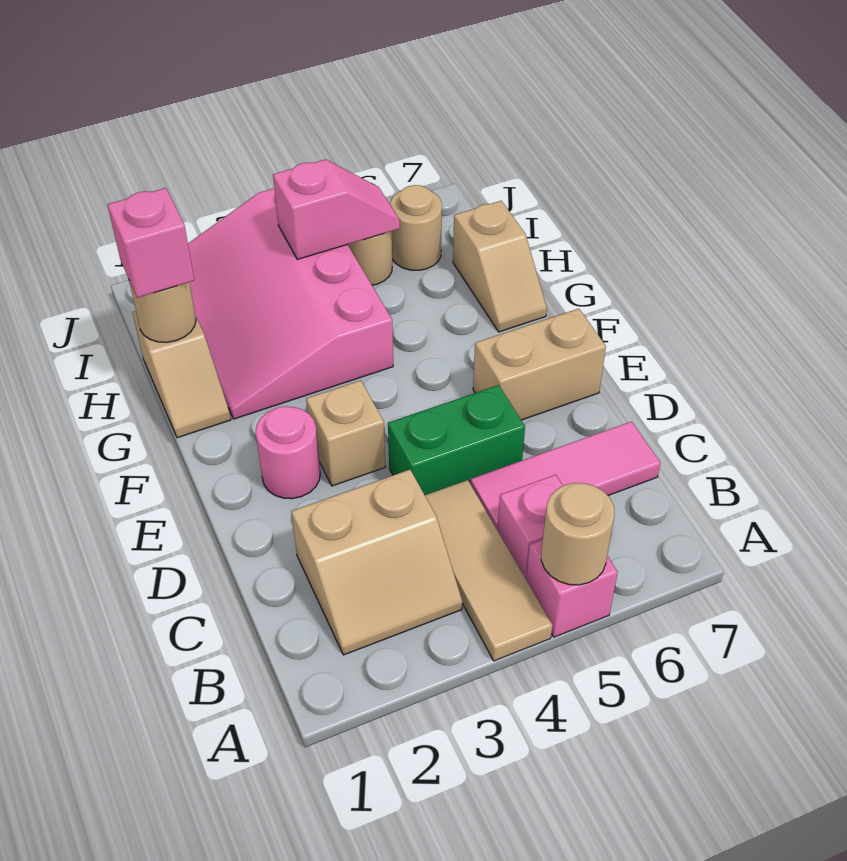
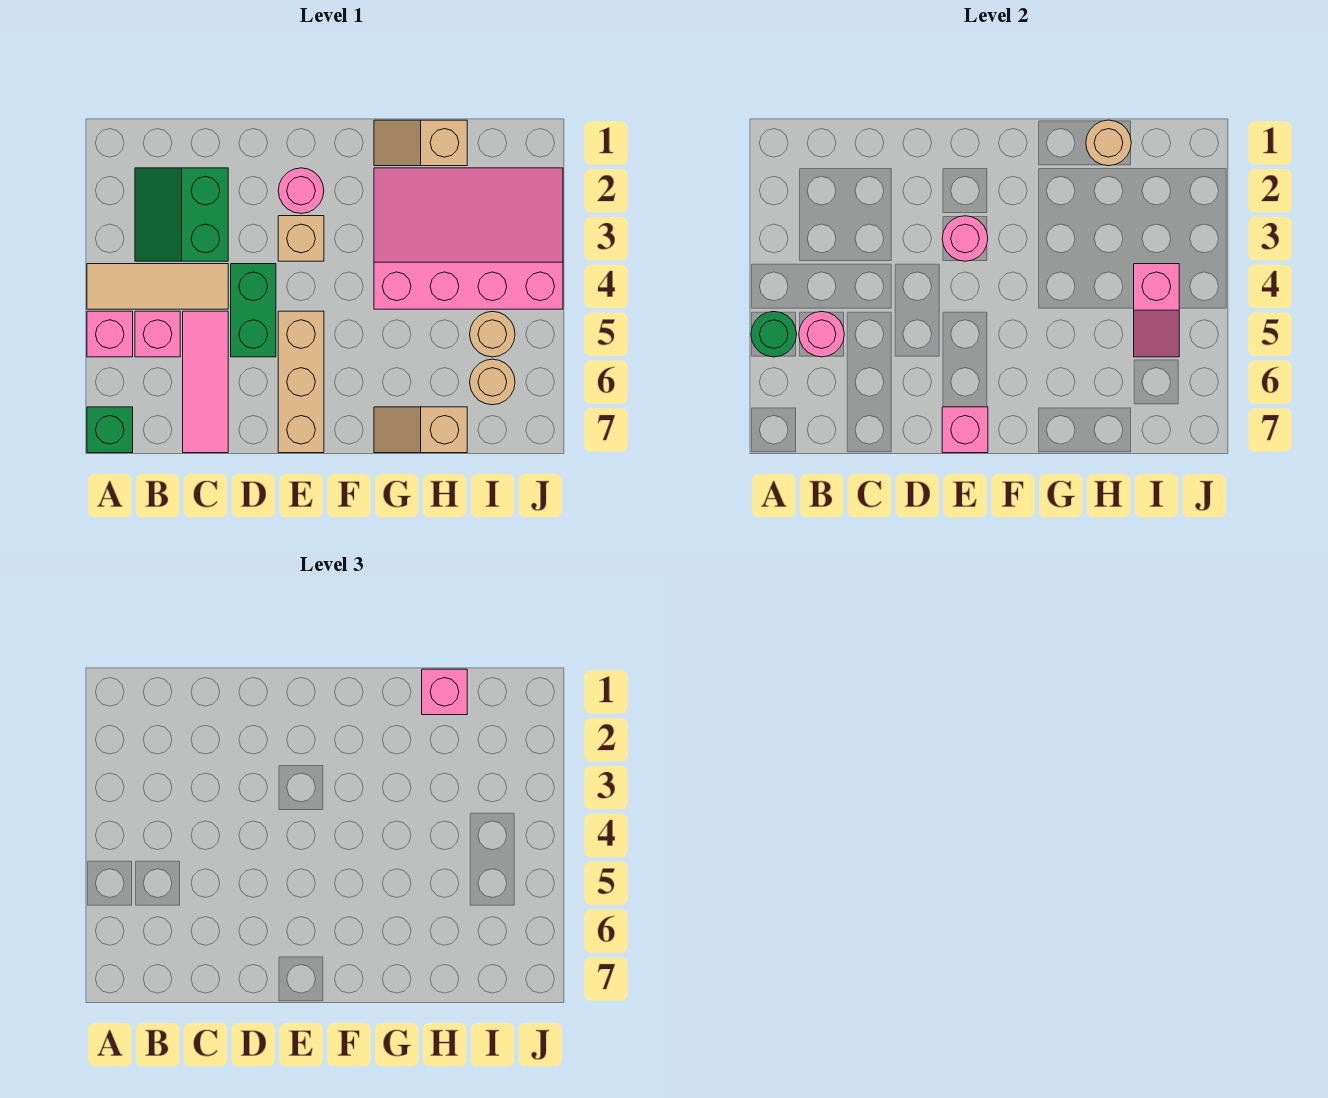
tan round brick A5 level 2 -> green round brick A5 level 2
none -> green brick A7 level 1
tan slope B2:C3 level 1 top C -> green slope B2:C3 level 1 top C
none -> pink round brick B5 level 2
none -> pink round brick E3 level 2
tan brick E6:E7 level 1 -> tan brick E5:E7 level 1
none -> pink brick E7 level 2

